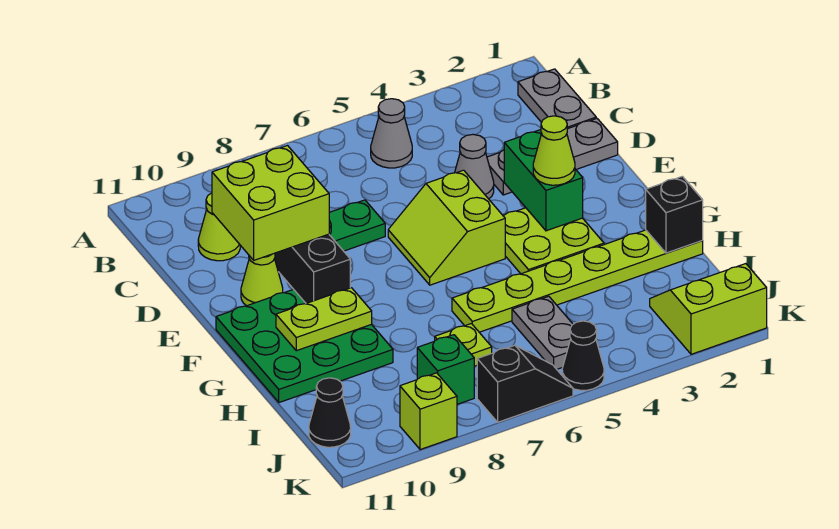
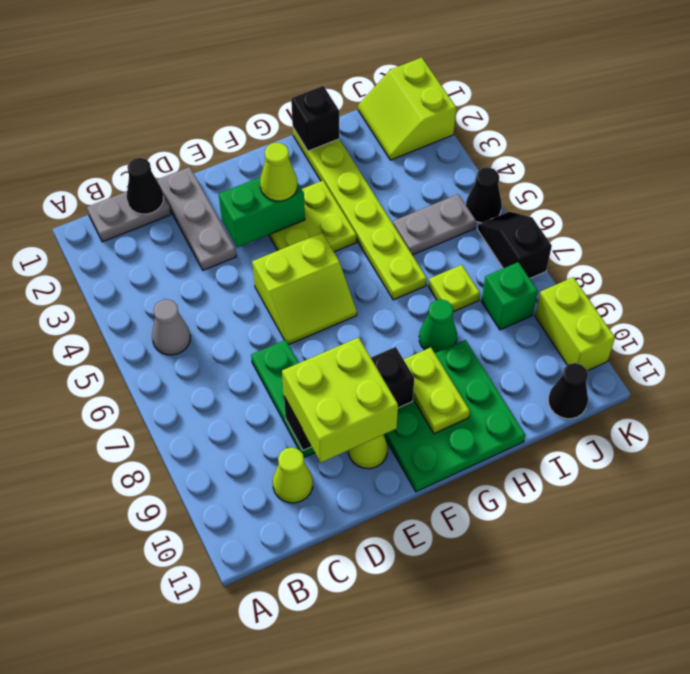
none -> black cone C1 level 2
grey cone D4 level 1 -> none
none -> green cone H8 level 1
lime brick K9 level 1 -> lime brick K9:K10 level 1

